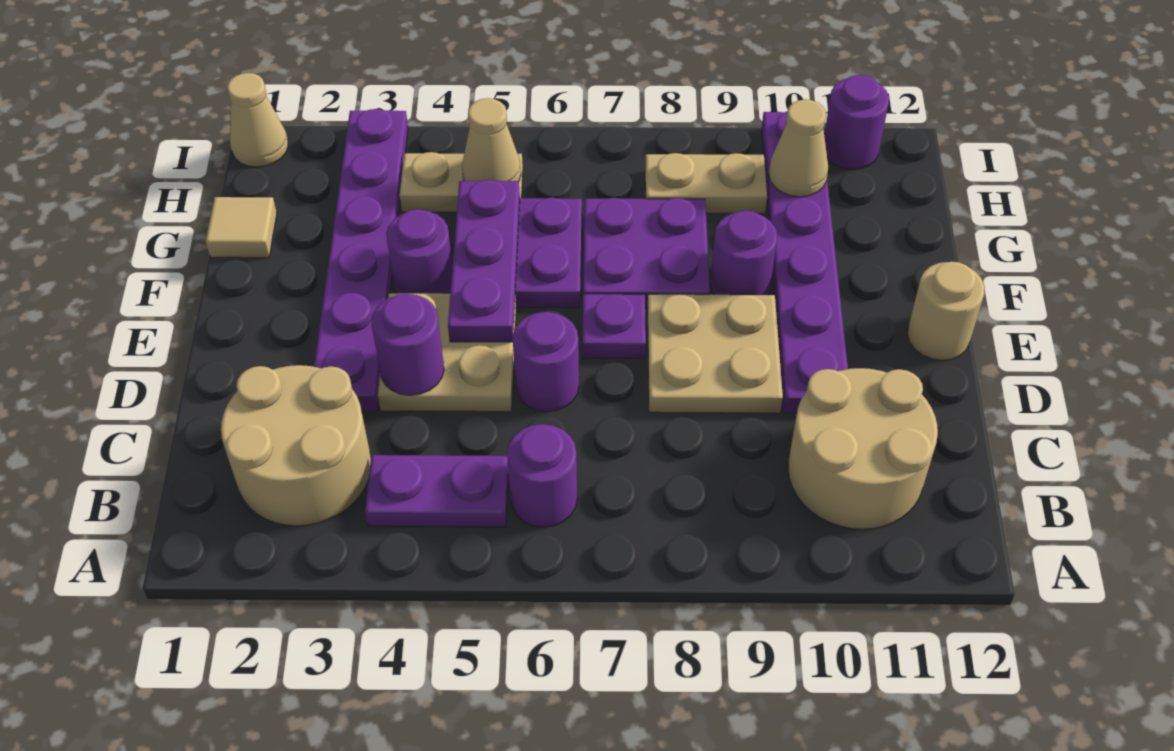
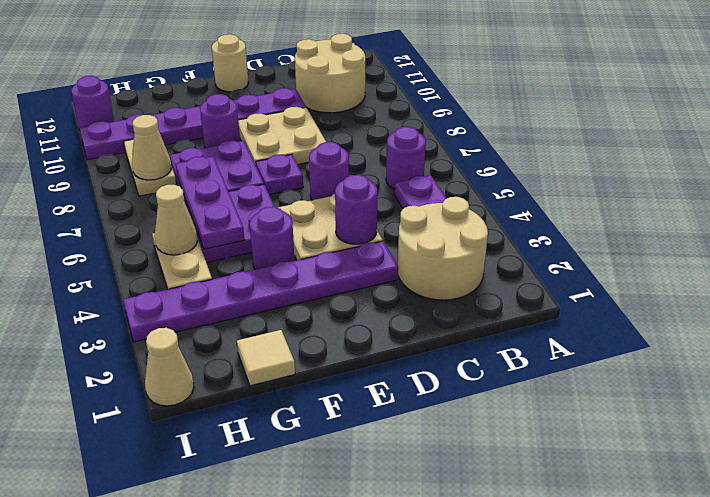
purple plate E5:G5 level 2 -> purple plate G5:G7 level 2
tan cone H10 level 2 -> tan cone H8 level 2

